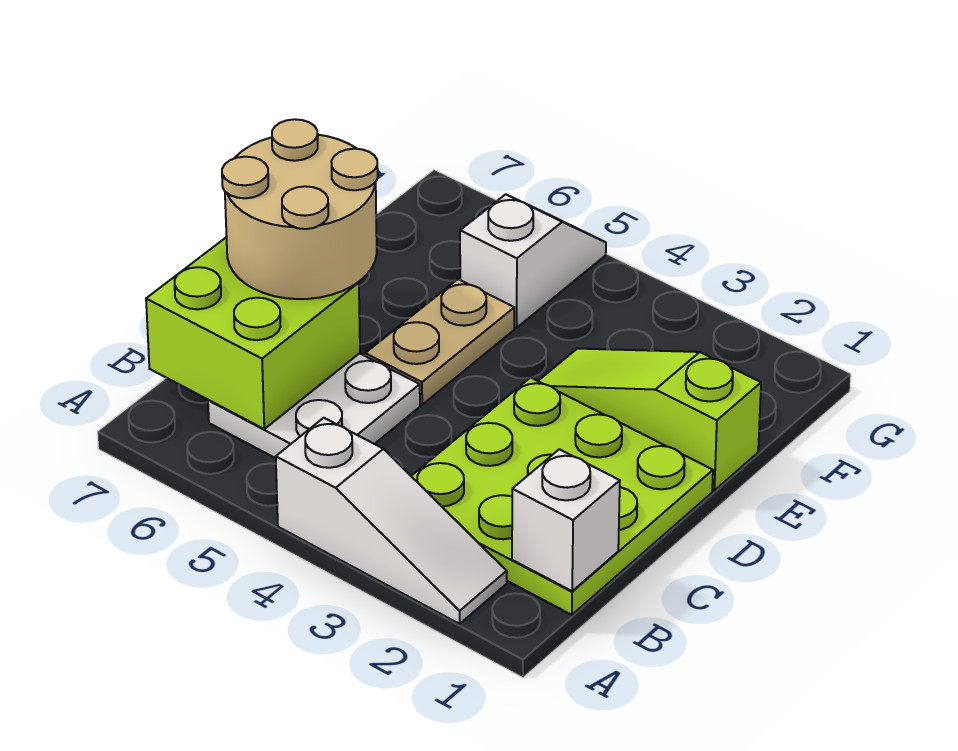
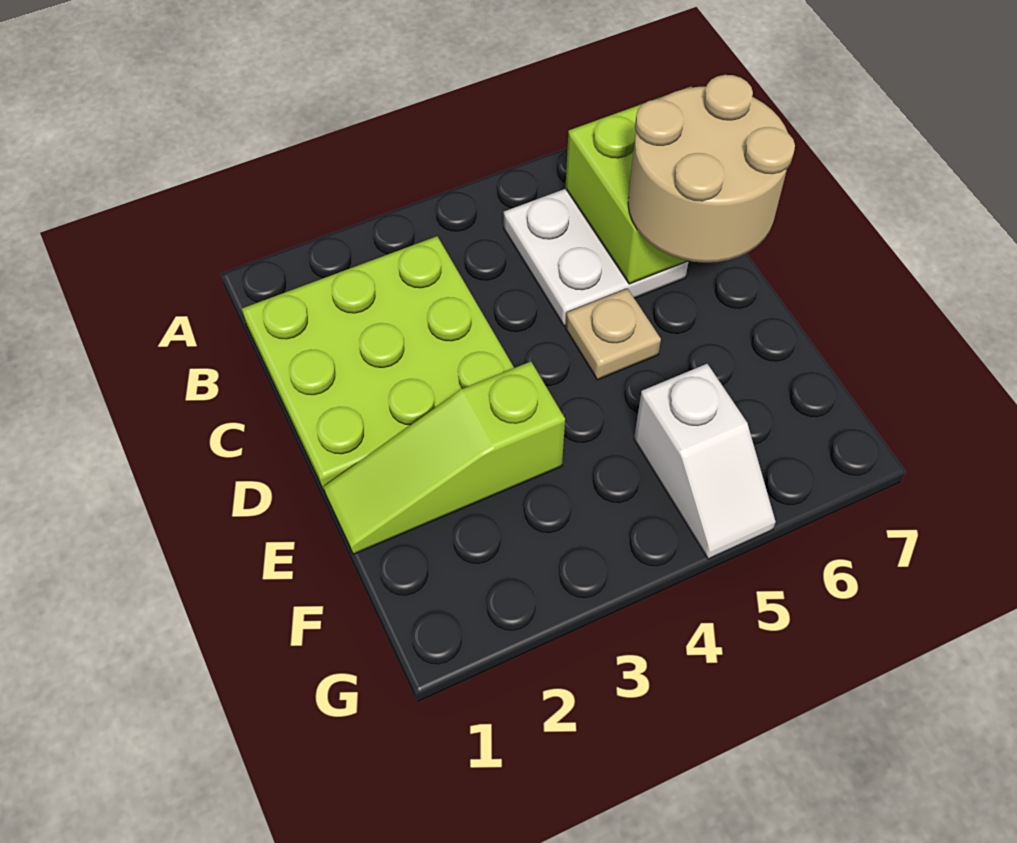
white slope A2:A4 level 1 top 4 -> none
white brick B1 level 2 -> none
tan plate D5:E5 level 1 -> tan plate D5 level 1
lime slope E1:E3 level 1 top 1 -> lime slope E1:E3 level 1 top 3

